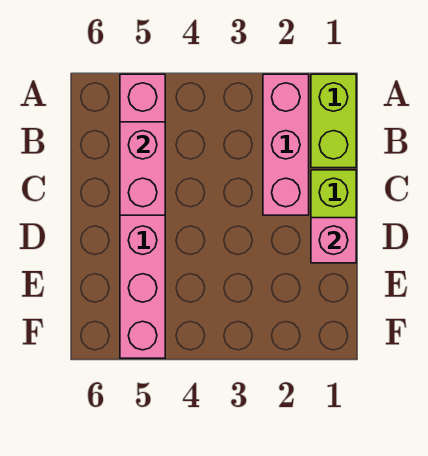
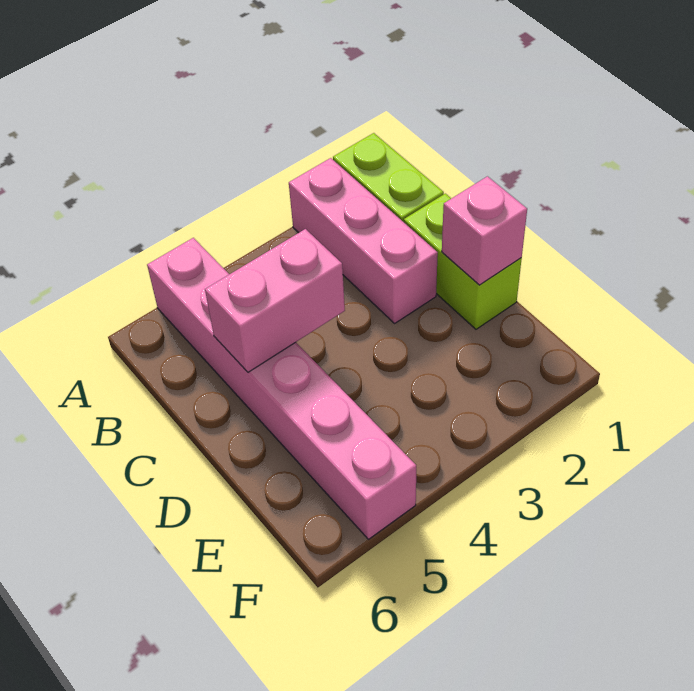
pink brick B5:C5 level 2 -> pink brick C4:C5 level 2

